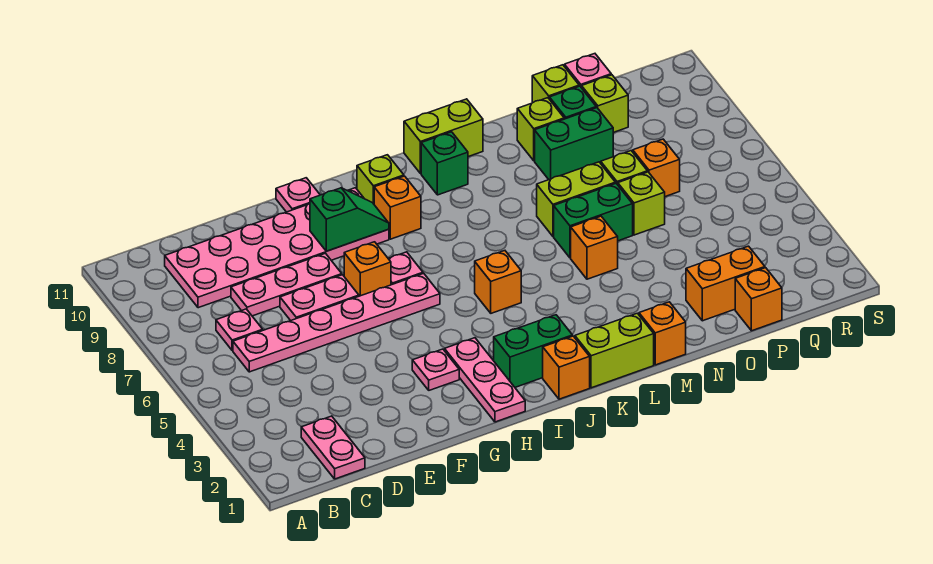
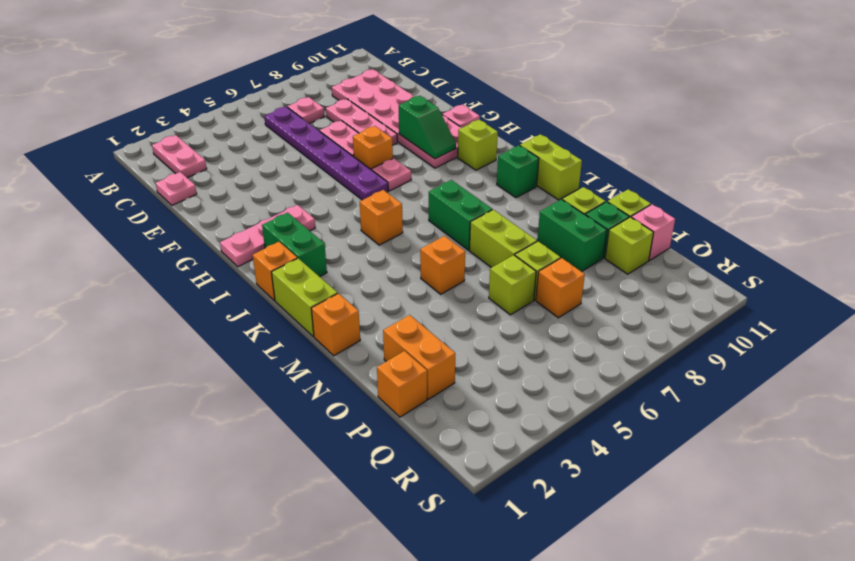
pink plate C1:C2 level 1 -> pink plate B2:C2 level 1
pink plate C6:H6 level 1 -> purple plate C6:H6 level 1
pink plate G3 level 1 -> pink plate D1 level 1
orange brick I9 level 1 -> none
green brick M6:N6 level 1 -> green brick K7:L7 level 1

